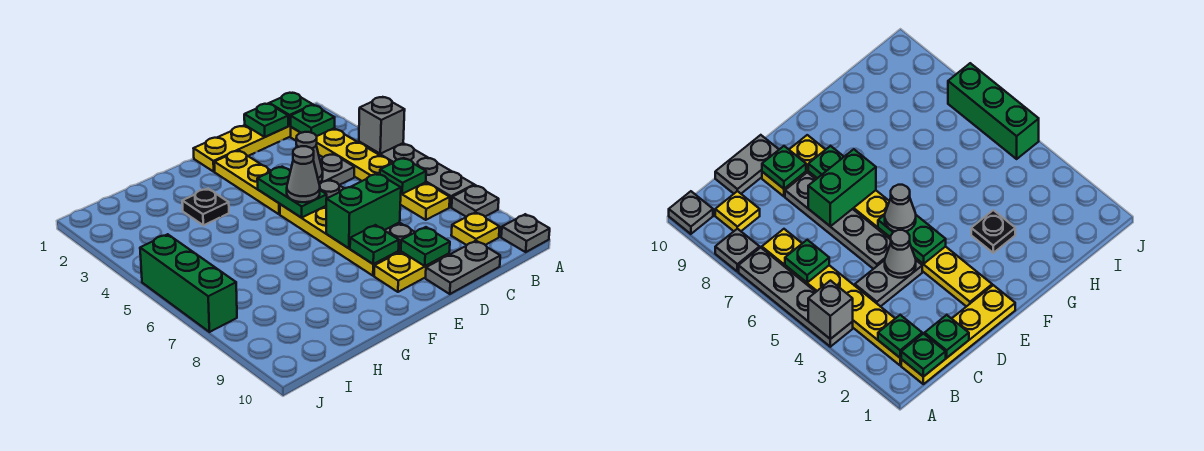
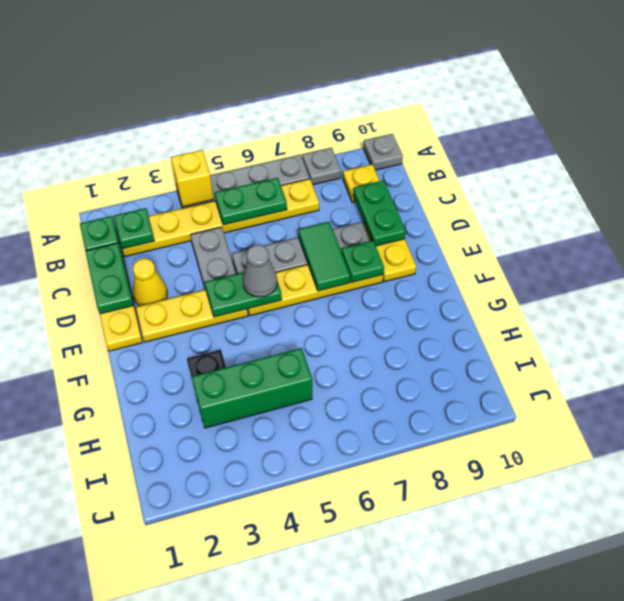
grey brick A4 level 2 -> yellow brick A4 level 2
green plate B6 level 2 -> green plate B5:B6 level 2
green plate C1 level 2 -> green plate C1:D1 level 2
grey plate C10:D10 level 1 -> none
none -> yellow cone D2 level 1
grey cone D4 level 2 -> none
green brick D7:E7 level 2 -> green tile D7:E7 level 2
green plate D9 level 2 -> green plate C9:D9 level 2
green brick J5:J7 level 1 -> green brick H3:H5 level 1

